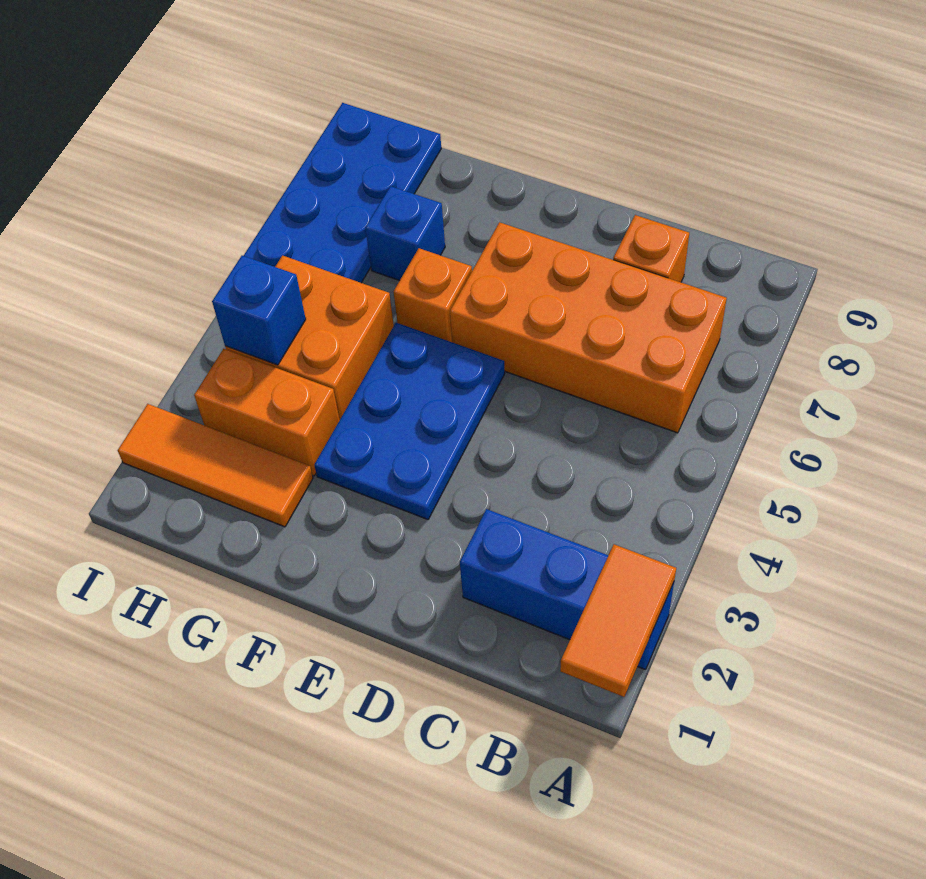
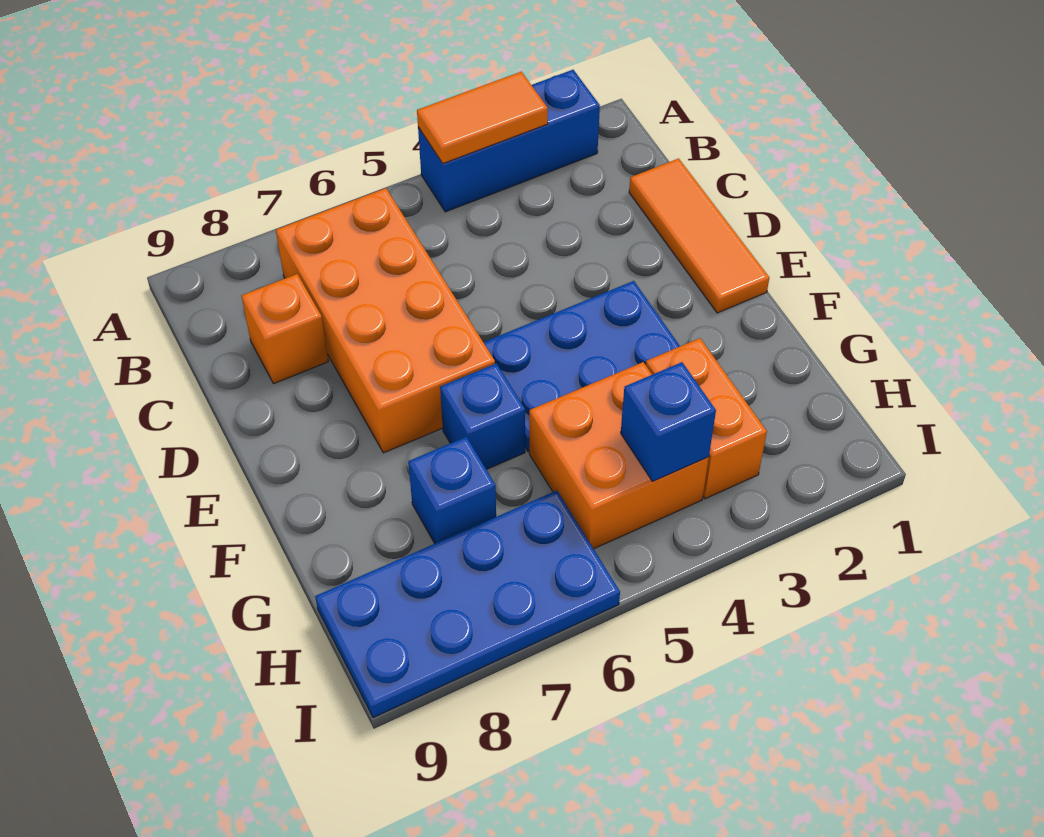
orange tile A1:A2 level 2 -> orange tile A3:A4 level 2
blue brick A2:C2 level 1 -> blue brick A2:A4 level 1
orange brick F6 level 1 -> blue brick F6 level 1
orange tile G2:I2 level 1 -> orange tile C1:E1 level 1

